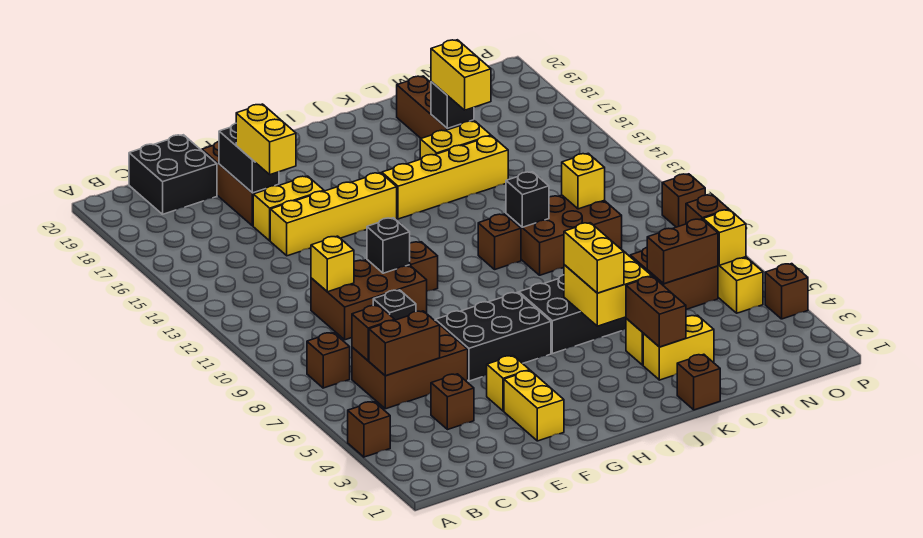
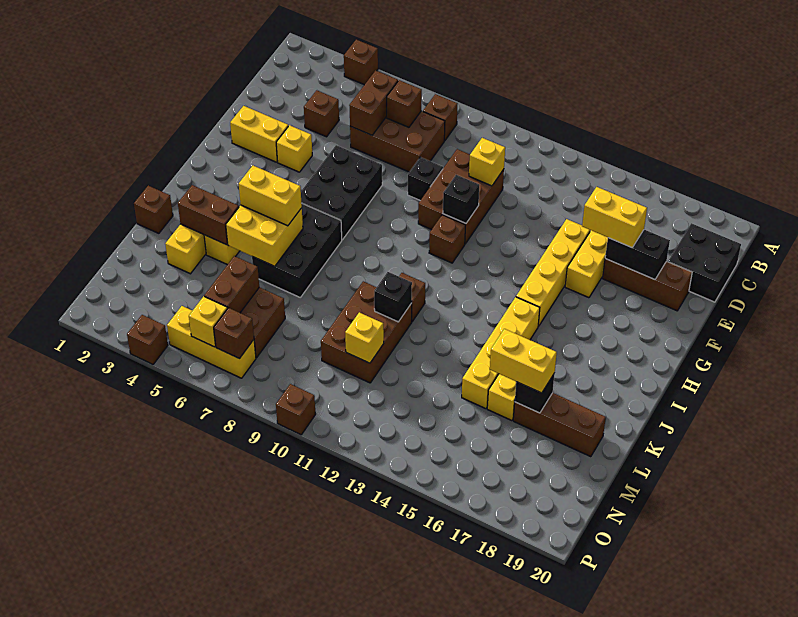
brown brick C6:E7 level 1 -> brown brick C6:D8 level 1

